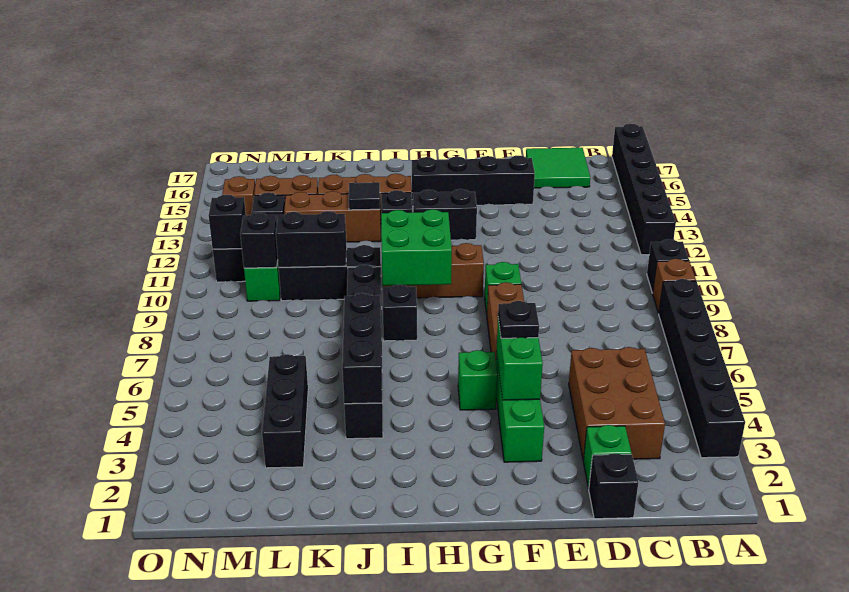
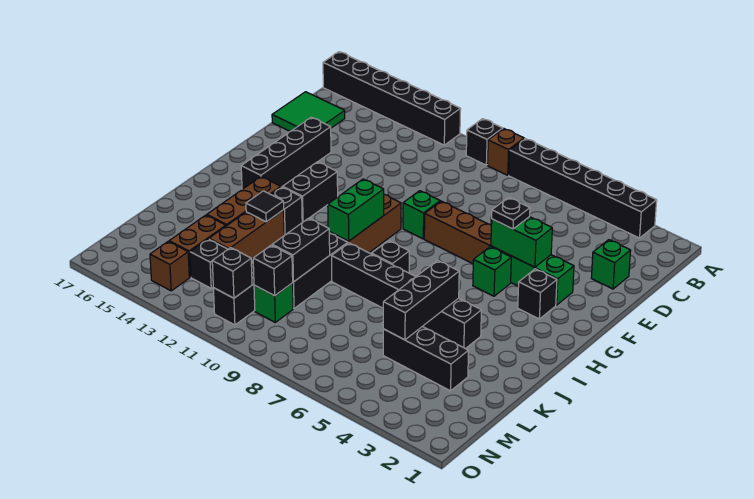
brown brick C3:D5 level 1 -> none
black brick D1 level 1 -> black brick G3 level 1
green brick H9:I10 level 2 -> green brick H10:I10 level 2
black brick J4:J6 level 2 -> black brick J5:L5 level 2

